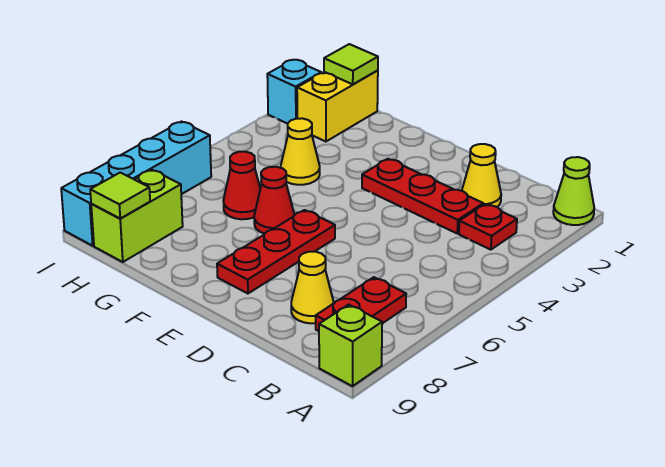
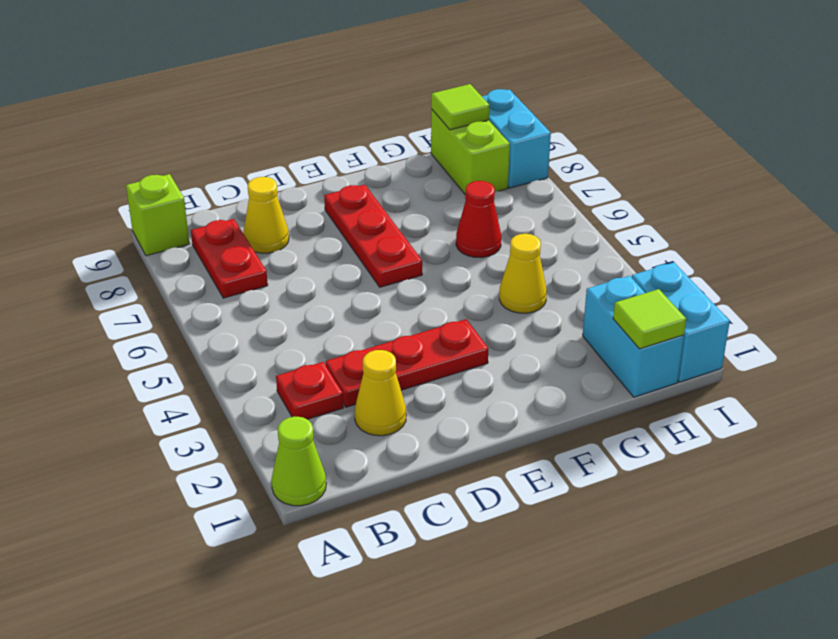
red cone F6 level 1 -> none
yellow brick H1:H2 level 1 -> cyan brick H1:H2 level 1
cyan brick I2 level 1 -> cyan brick I1:I2 level 1
cyan brick I6:I9 level 1 -> cyan brick I8:I9 level 1

